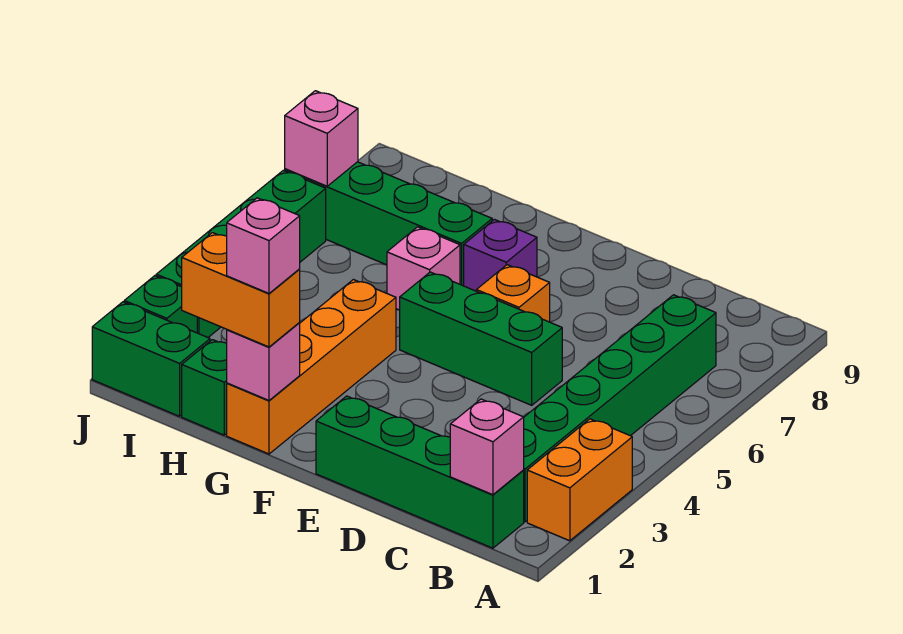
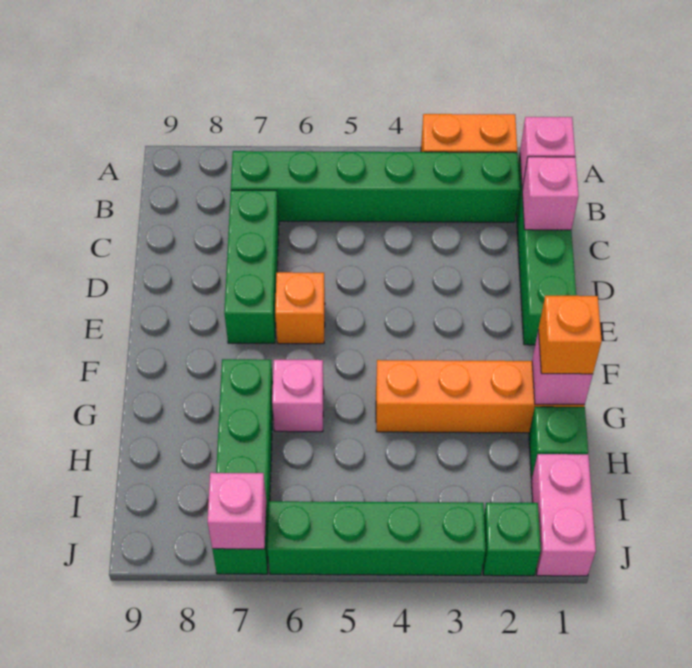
green brick D5:F5 level 1 -> green brick C7:E7 level 1
purple brick F7 level 1 -> none
orange brick G1:H1 level 3 -> orange brick G1 level 3
pink brick G1 level 4 -> pink brick C1 level 2
green brick I1:J1 level 1 -> pink brick I1:J1 level 1

